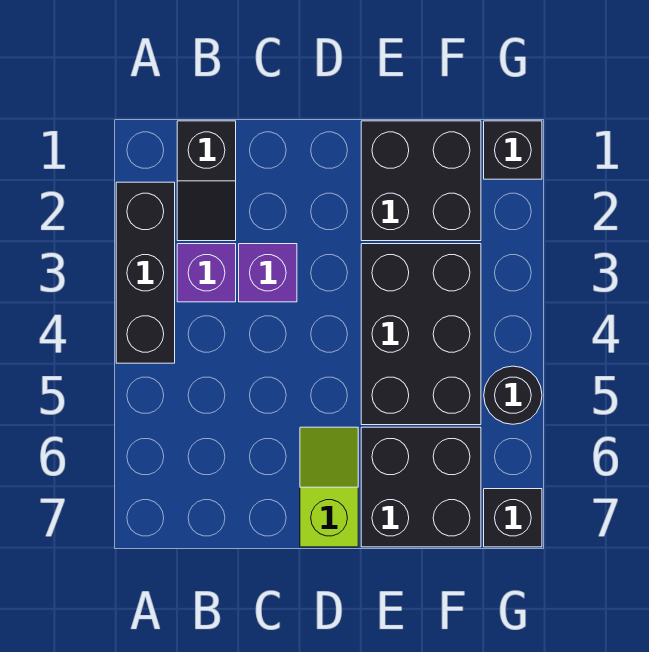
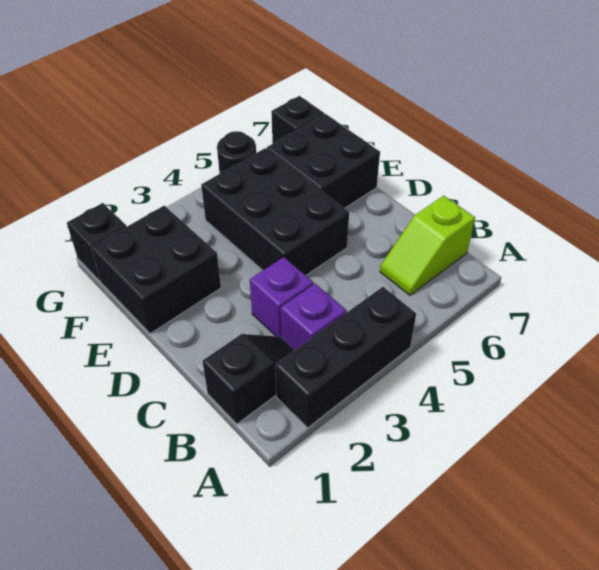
lime slope D6:D7 level 1 top 7 -> lime slope B6:B7 level 1 top 7
black brick E3:F5 level 1 -> black brick D4:F5 level 1

